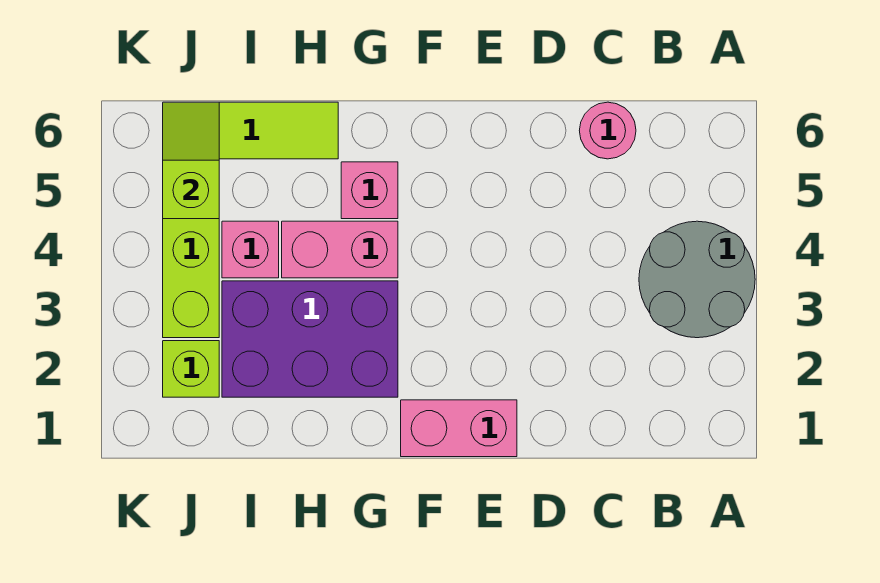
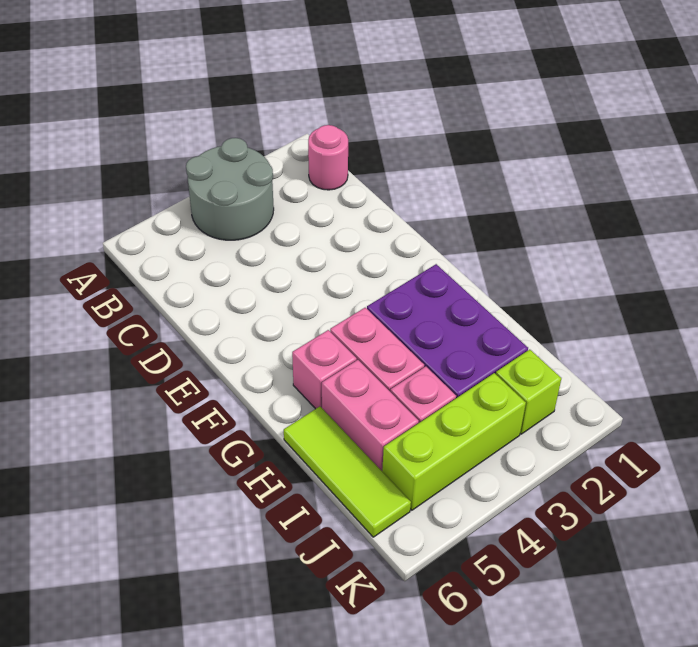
pink round brick C6 level 1 -> pink round brick B1 level 1
pink brick E1:F1 level 1 -> pink brick H5:I5 level 1
lime slope J5:J6 level 2 top 5 -> none

